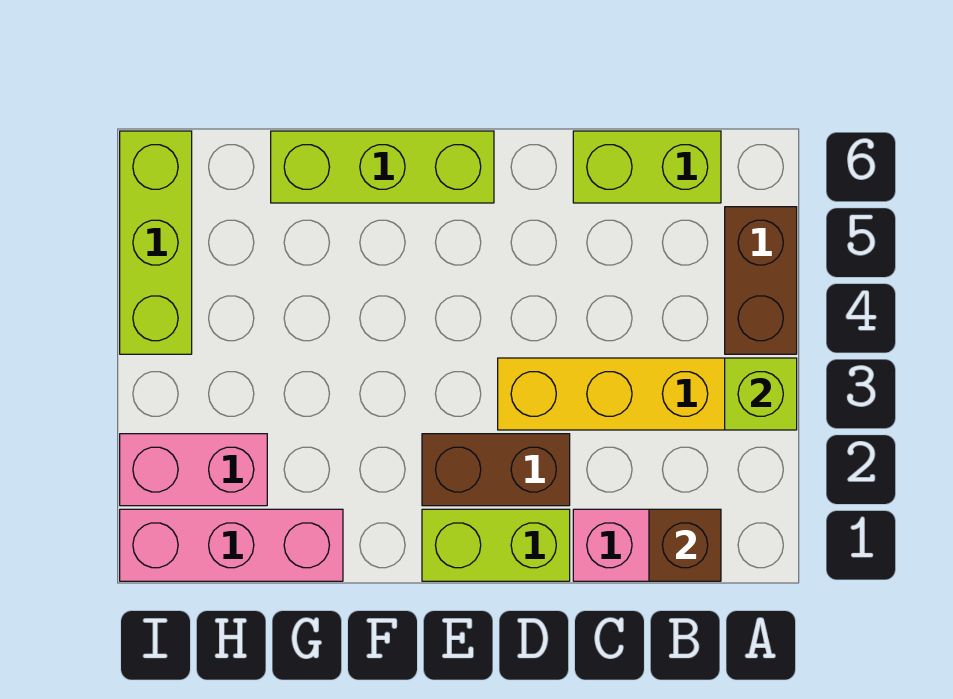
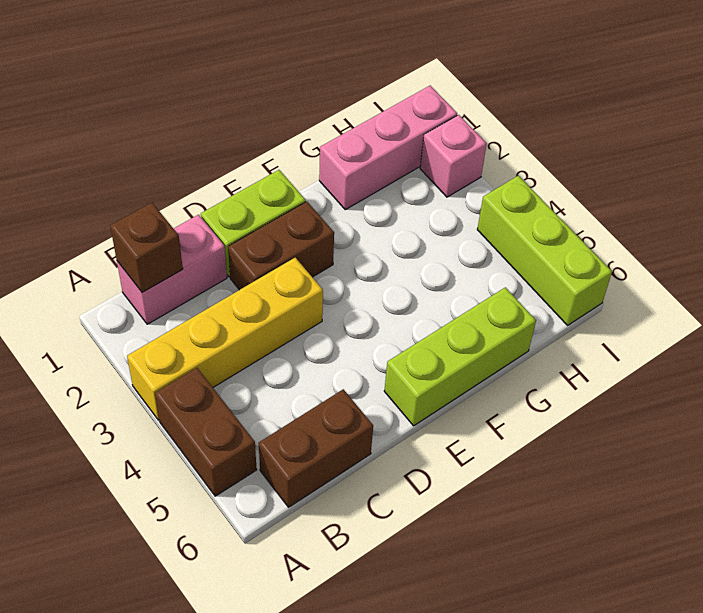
lime brick A3 level 2 -> none
lime brick B6:C6 level 1 -> brown brick B6:C6 level 1
pink brick H2:I2 level 1 -> pink brick I2 level 1

